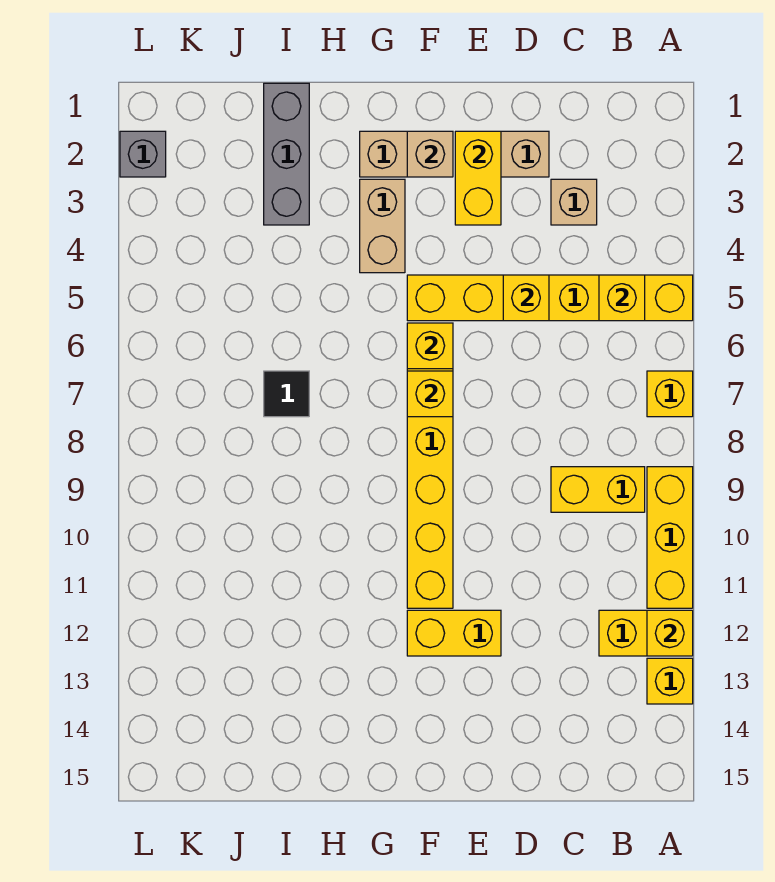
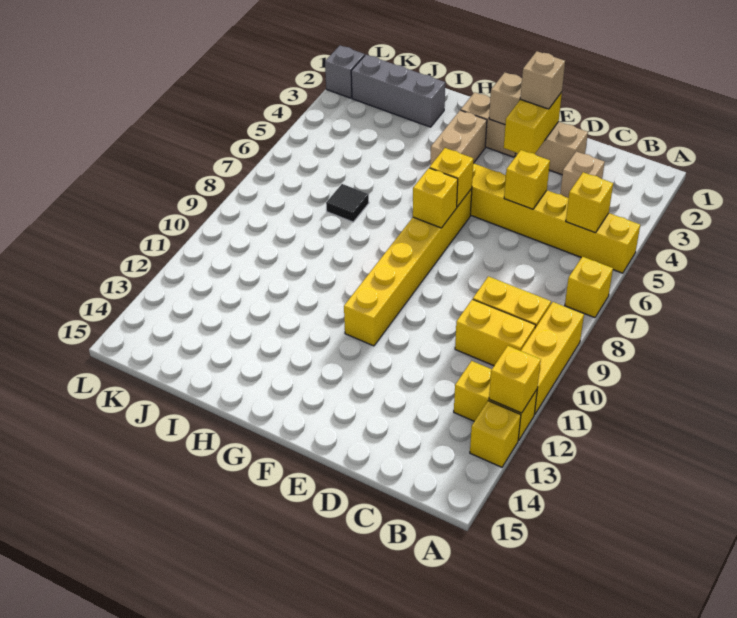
none -> tan brick E2 level 3
yellow brick E12:F12 level 1 -> yellow brick B10:C10 level 1
grey brick I1:I3 level 1 -> grey brick I2:K2 level 1

